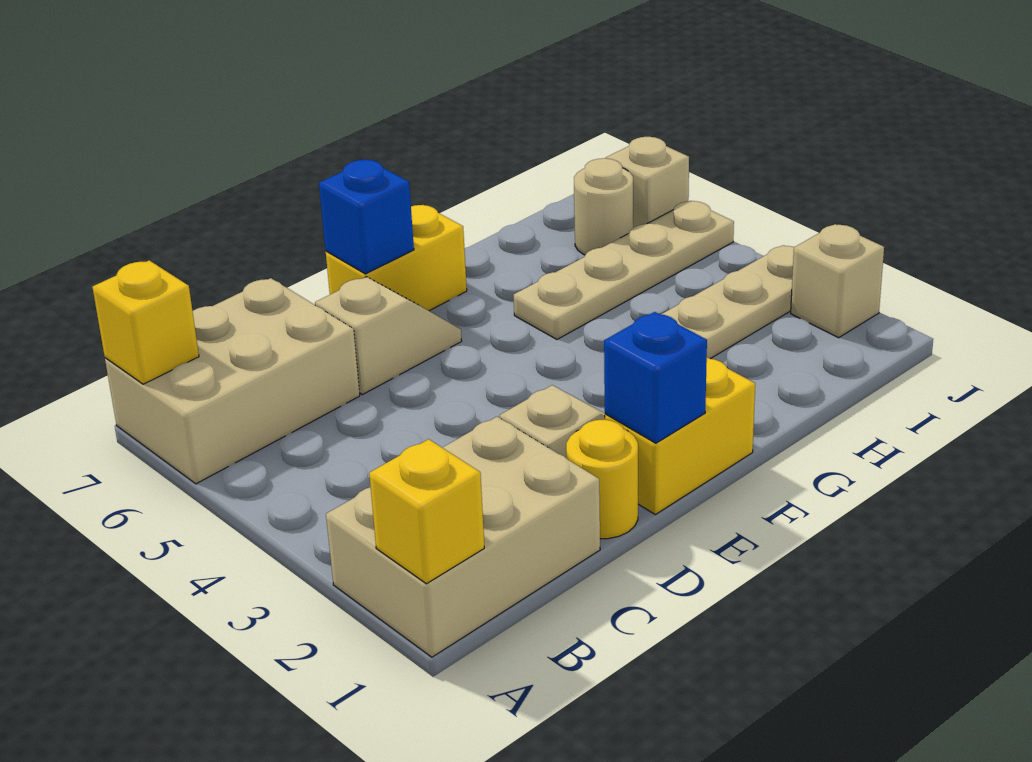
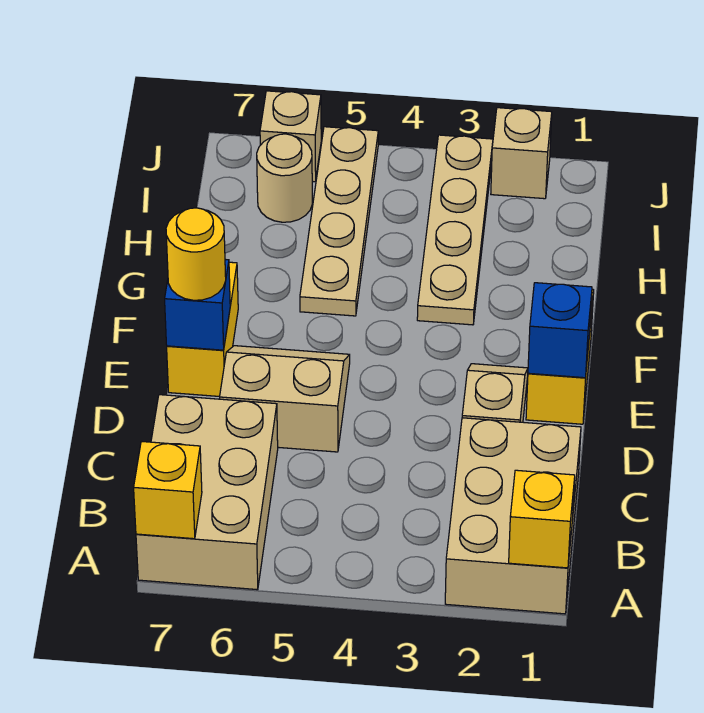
yellow round brick D1 level 1 -> yellow round brick E7 level 3
tan slope D6:E6 level 1 top D -> tan slope D5:E6 level 1 top D

